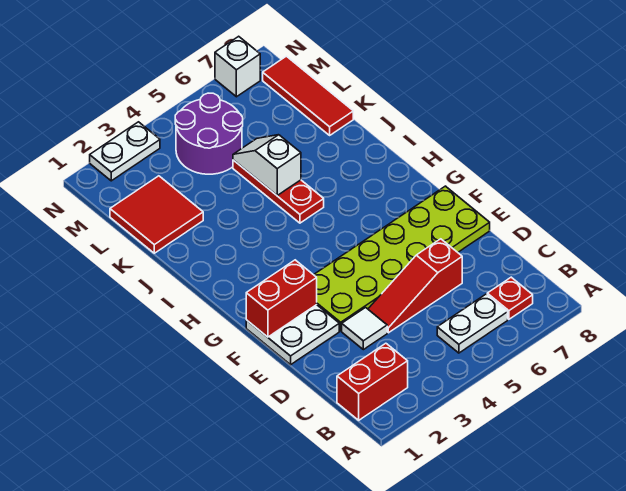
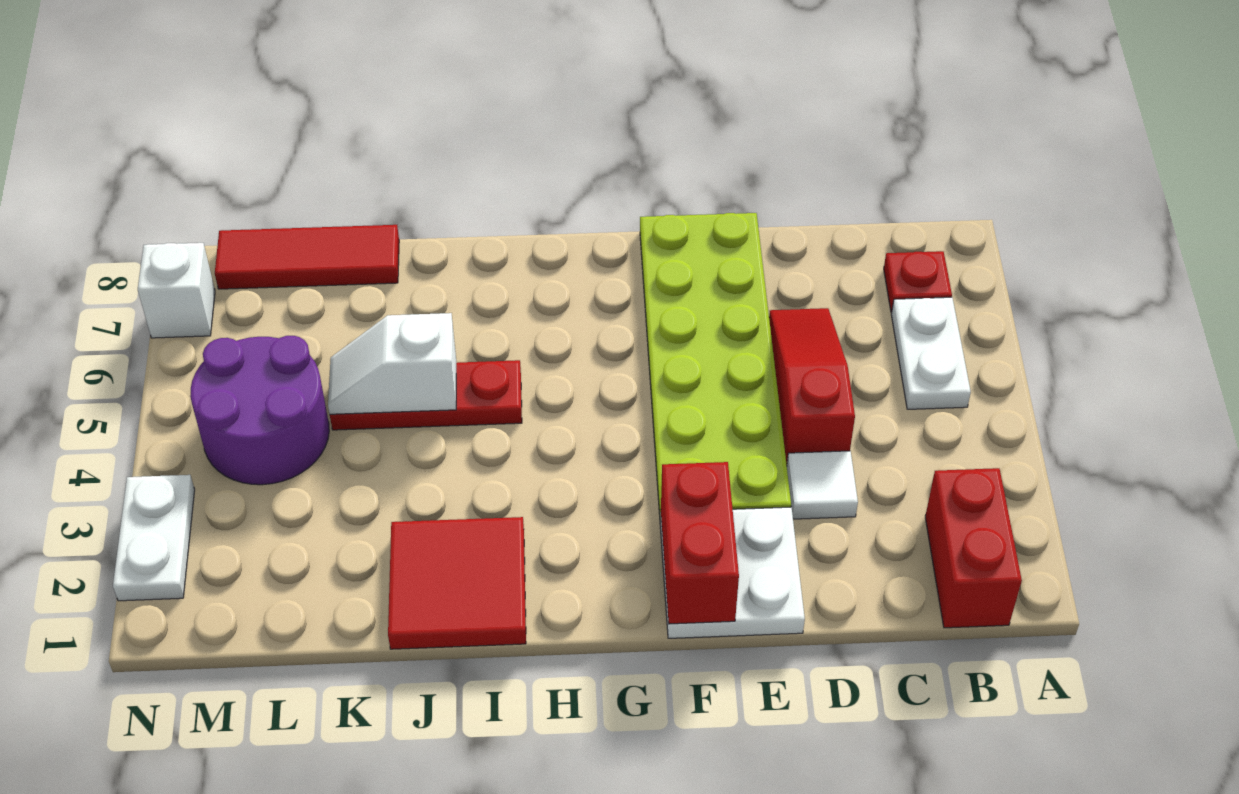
red slope D4:D6 level 1 top 6 -> red slope D4:D6 level 1 top 4
red tile K1:L2 level 1 -> red tile I1:J2 level 1

